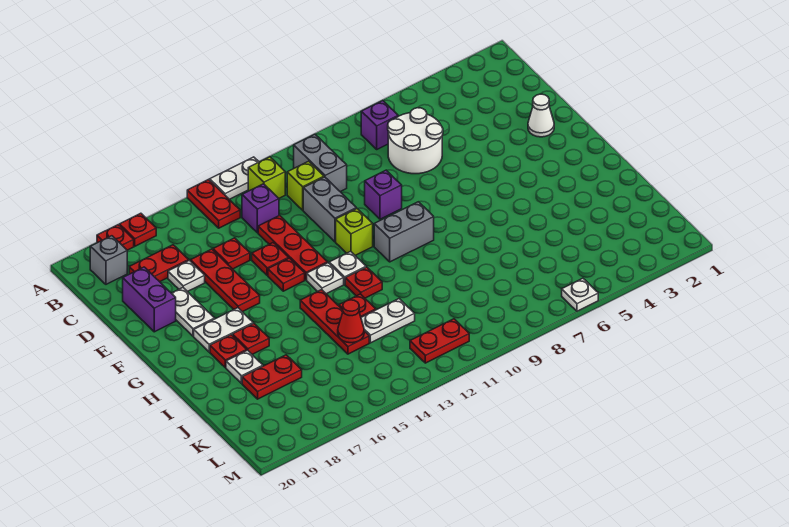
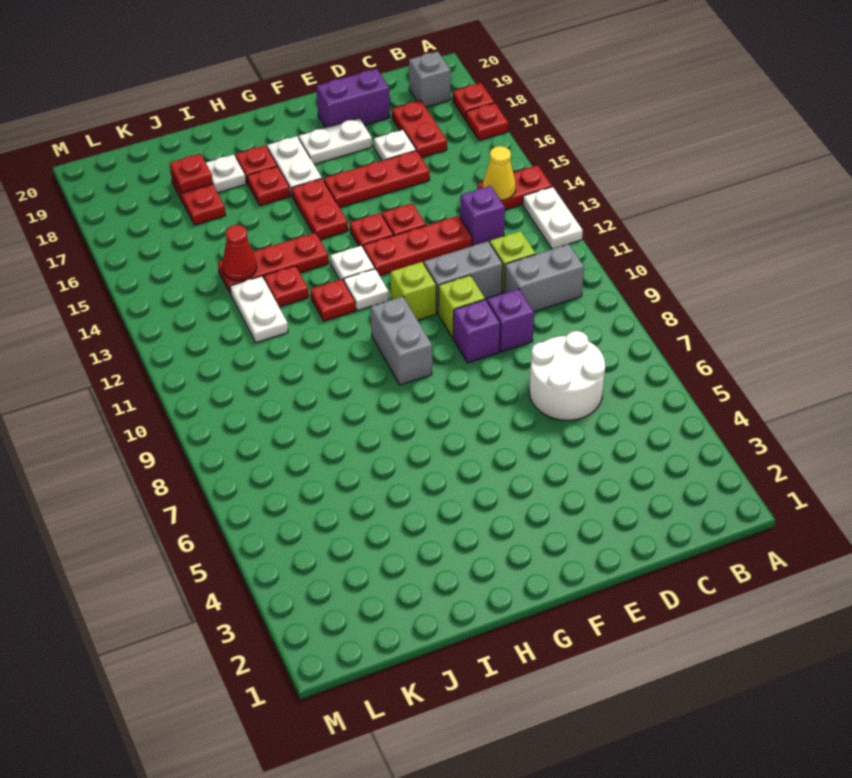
purple brick B7 level 1 -> purple brick D9 level 1
lime brick B12 level 1 -> lime brick E10 level 1
none -> yellow cone B14 level 2
red plate D15 level 1 -> red plate J18 level 2
white cone E2 level 1 -> none
red plate L11:L12 level 1 -> red plate G15:G16 level 1
white plate M6 level 1 -> none

